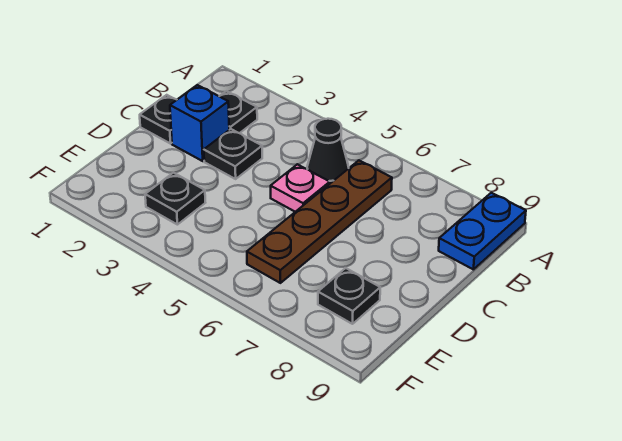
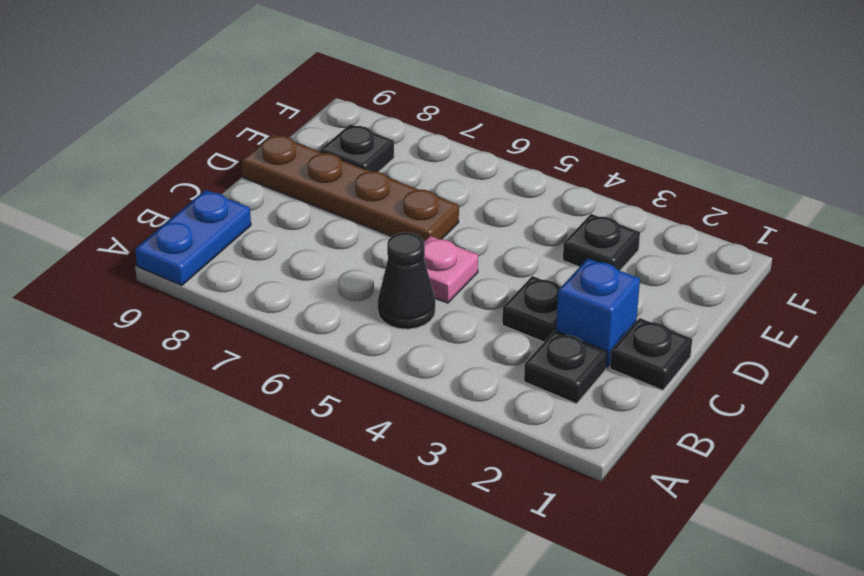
brown plate B6:E6 level 1 -> brown plate D6:D9 level 1

